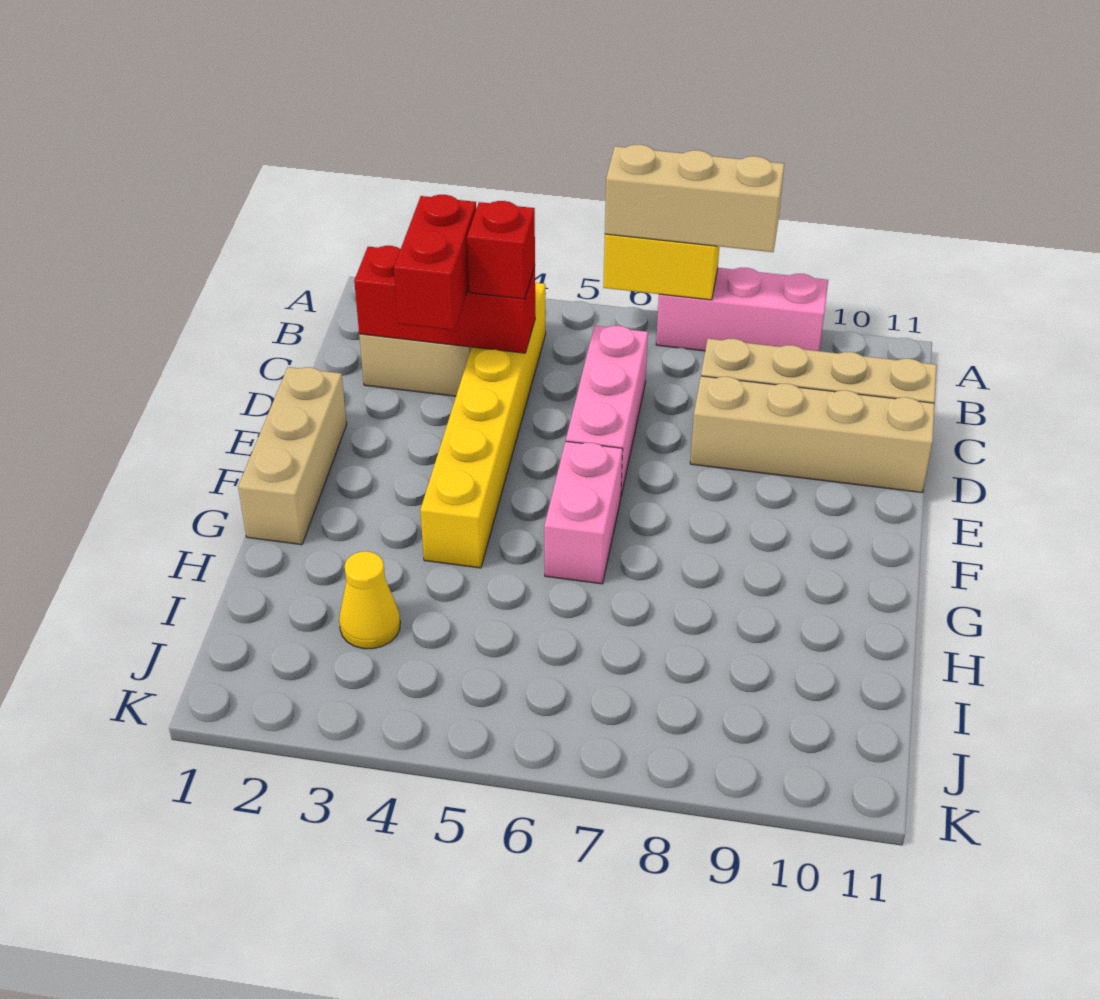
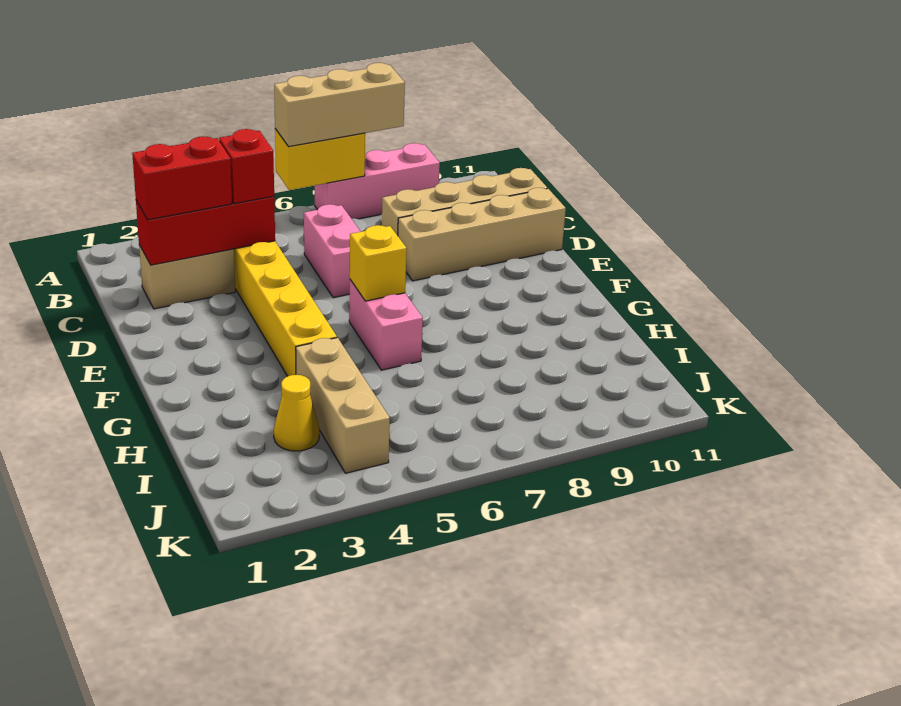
red brick C3:D3 level 3 -> red brick C2:C3 level 3
pink brick C6:E6 level 1 -> pink brick C6:D6 level 1
tan brick E1:G1 level 1 -> tan brick H4:J4 level 1
none -> yellow brick F6 level 2

